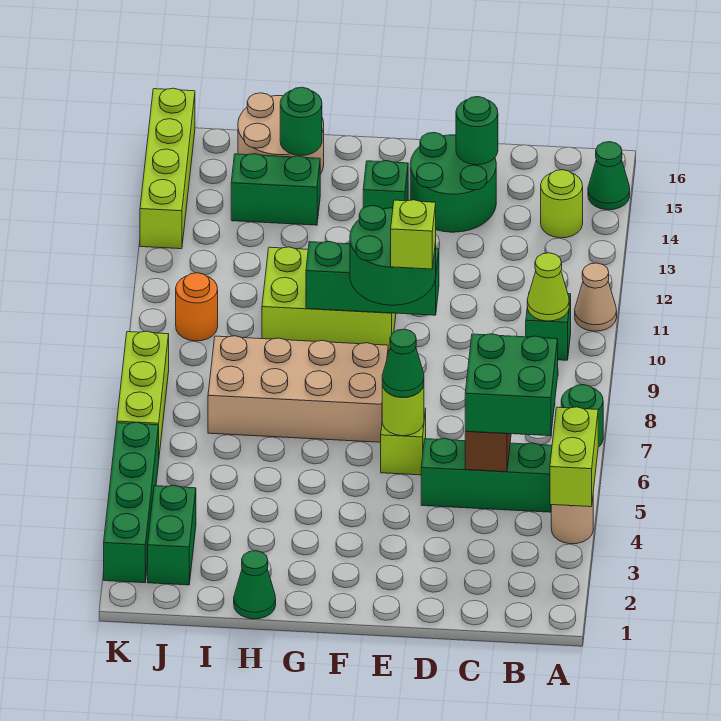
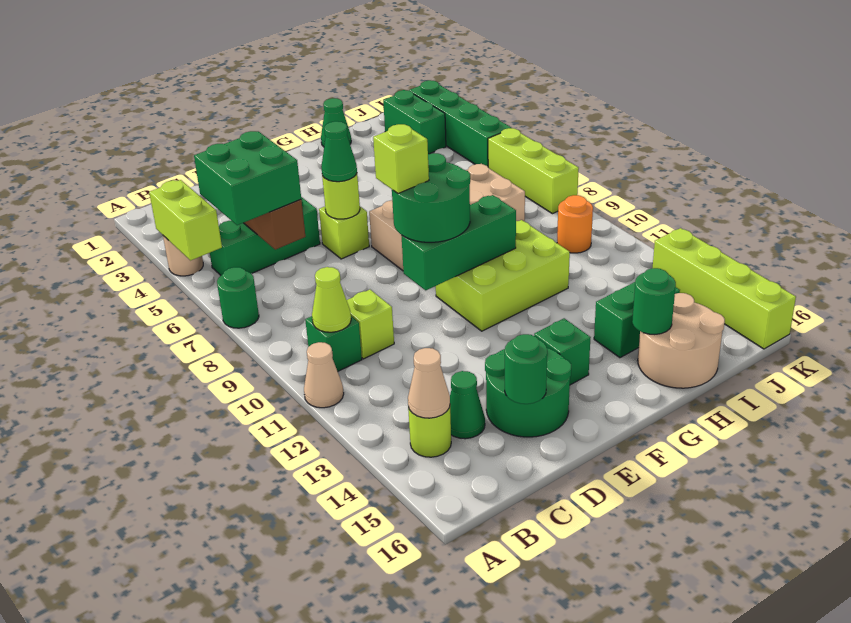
green cone A15 level 1 -> green cone C14 level 1
none -> tan cone B14 level 2
none -> lime brick C10 level 1

